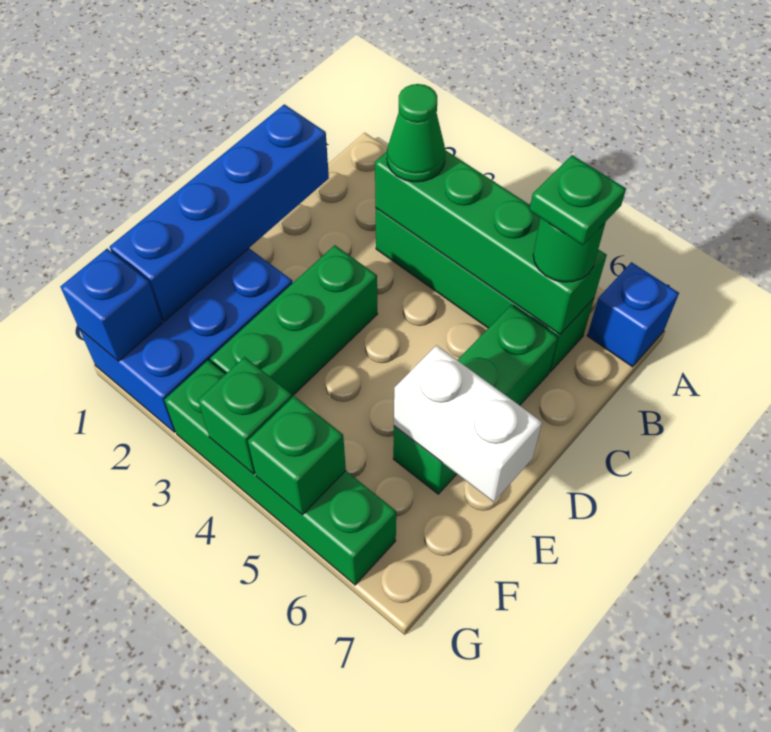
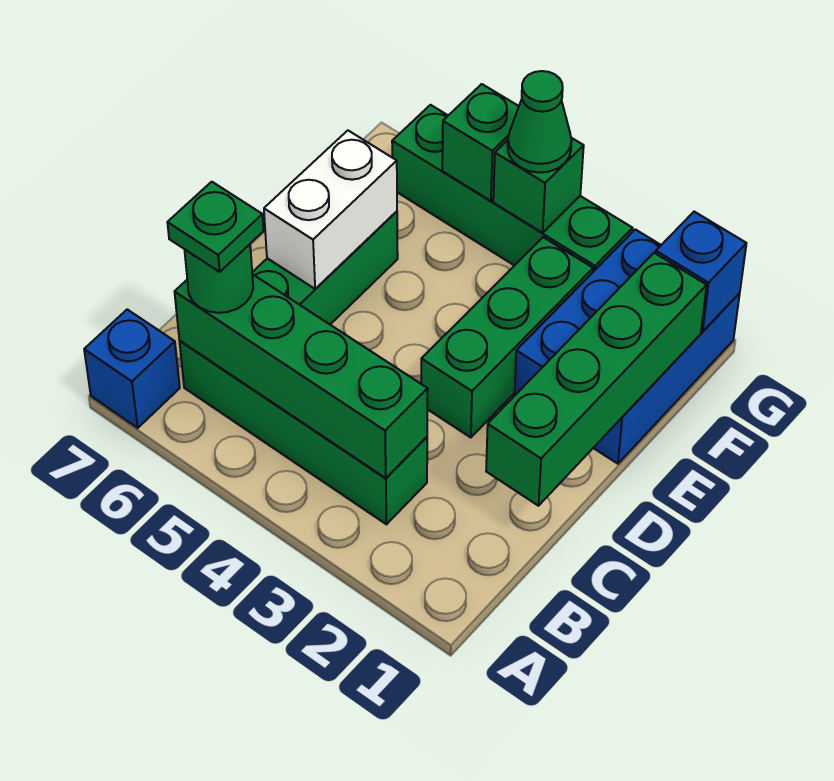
green cone B3 level 3 -> green cone G4 level 3
blue brick C1:F1 level 2 -> green brick C1:F1 level 2
white brick E6:E7 level 2 -> white brick D6:E6 level 2

